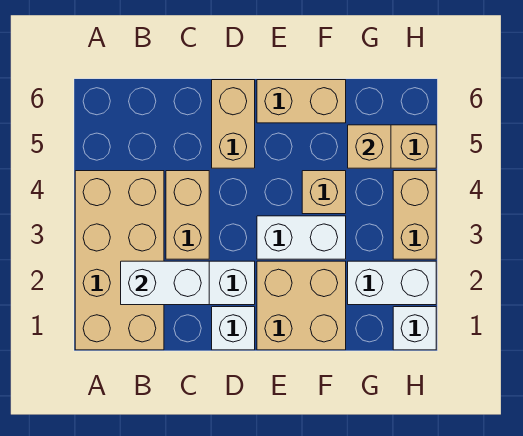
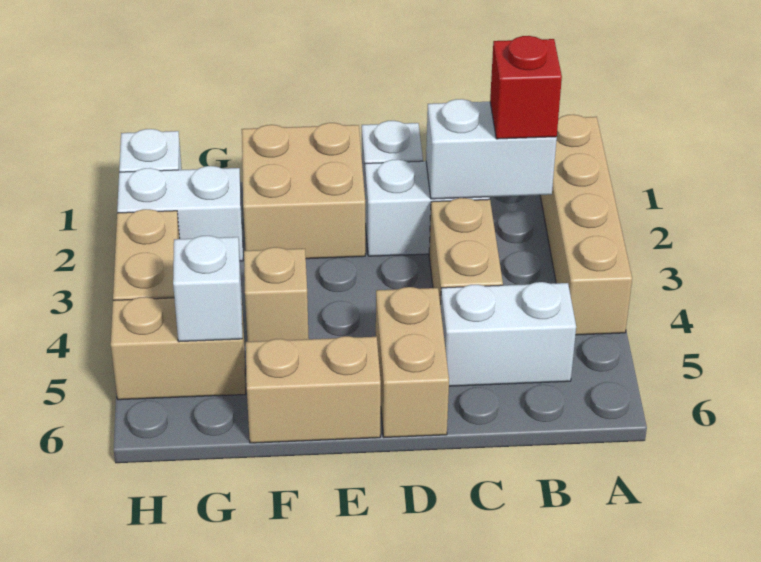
tan brick A1:B4 level 1 -> tan brick A1:A4 level 1
none -> red brick B2 level 3
white brick E3:F3 level 1 -> white brick B5:C5 level 1
tan brick G5 level 2 -> white brick G5 level 2

